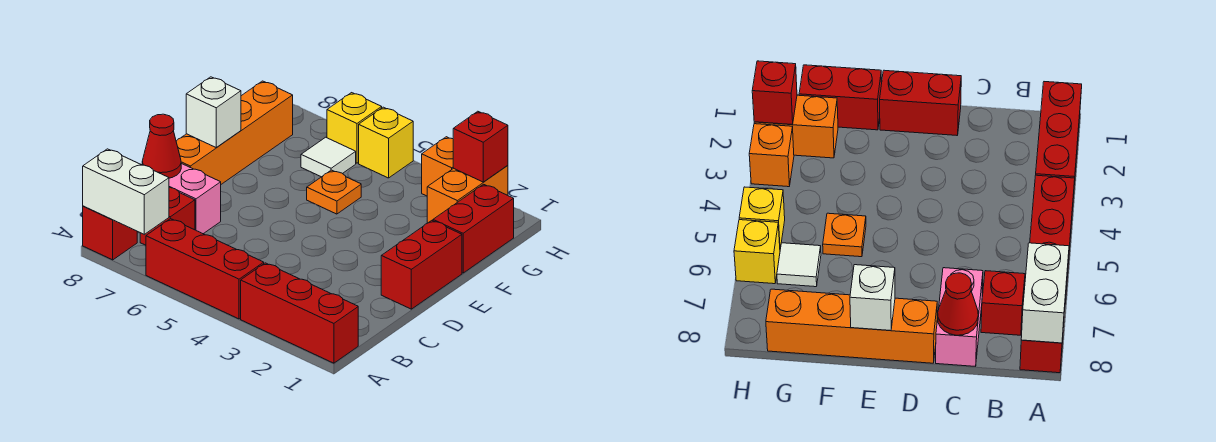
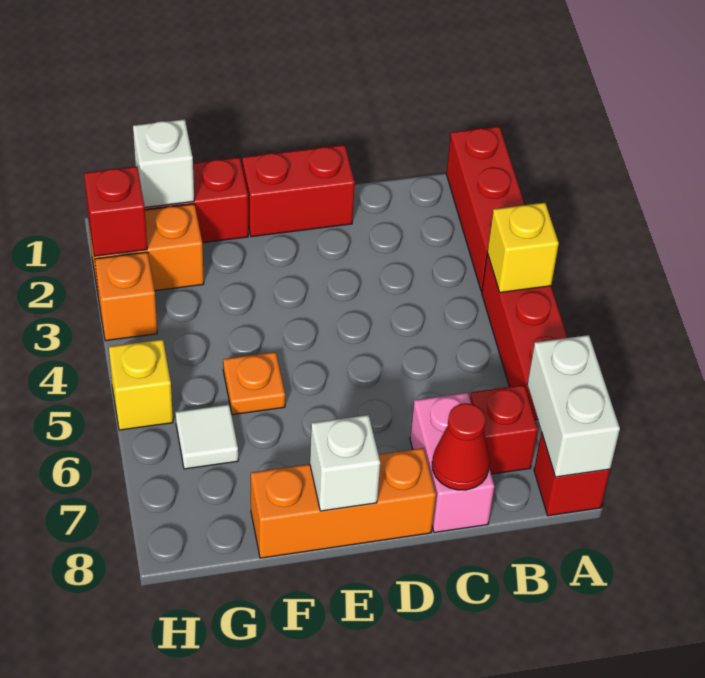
orange brick D8:G8 level 1 -> orange brick D8:F8 level 1
none -> white brick G1 level 2
yellow brick H6 level 1 -> yellow brick A4 level 2

